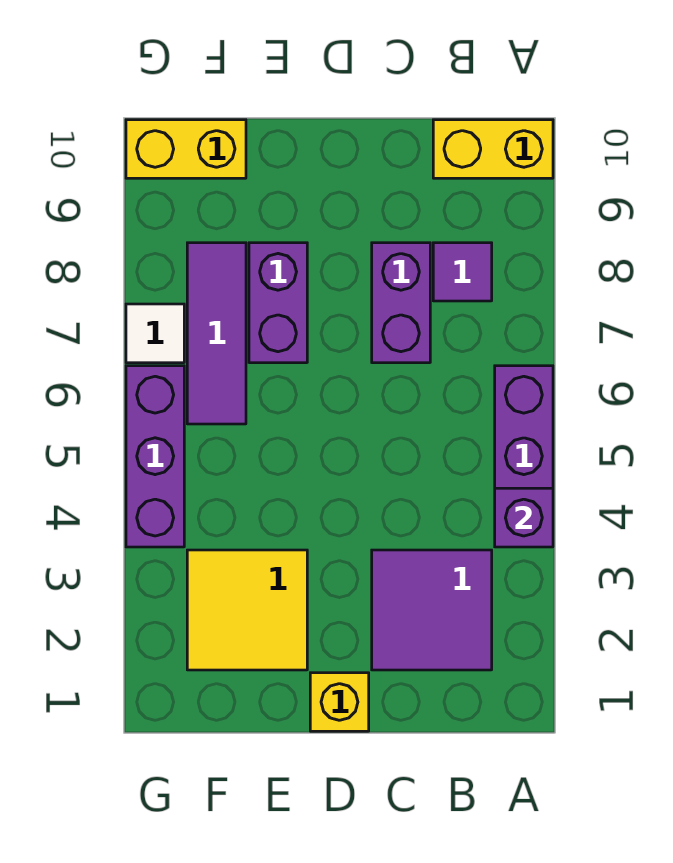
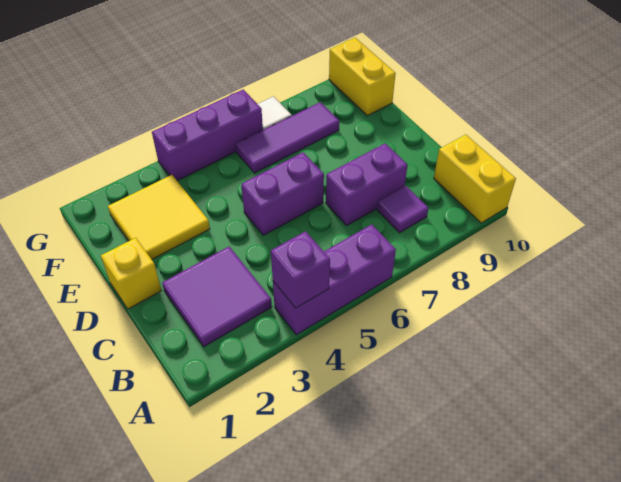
purple brick E7:E8 level 1 -> purple brick D5:D6 level 1

